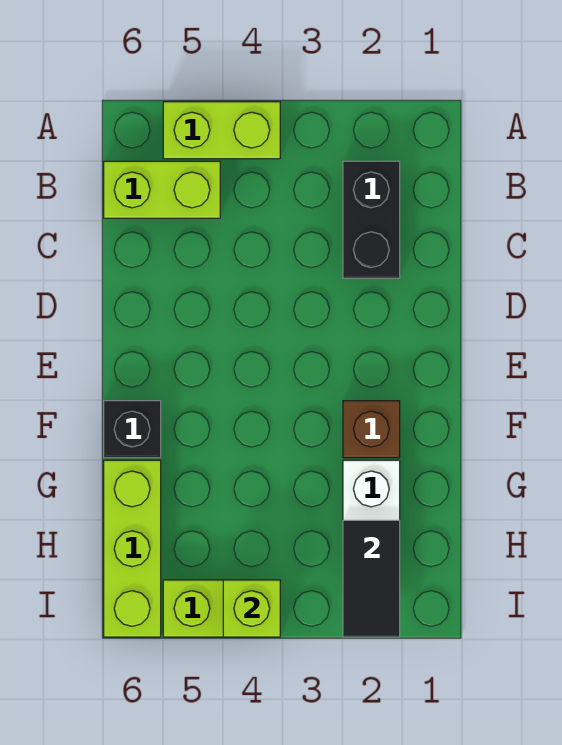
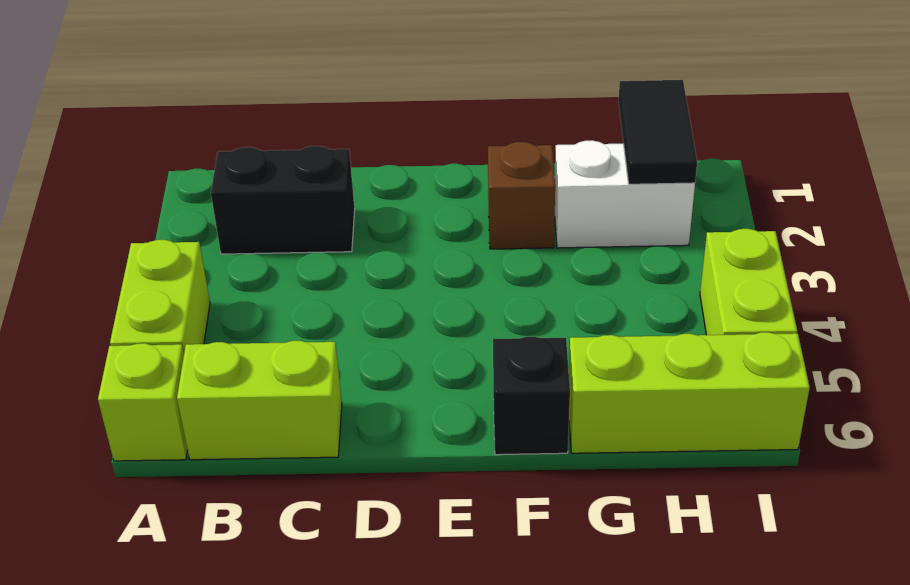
lime brick B5:B6 level 1 -> lime brick B6:C6 level 1
black tile H2:I2 level 2 -> black tile H1:H2 level 2
lime brick I4 level 2 -> lime brick A6 level 1

